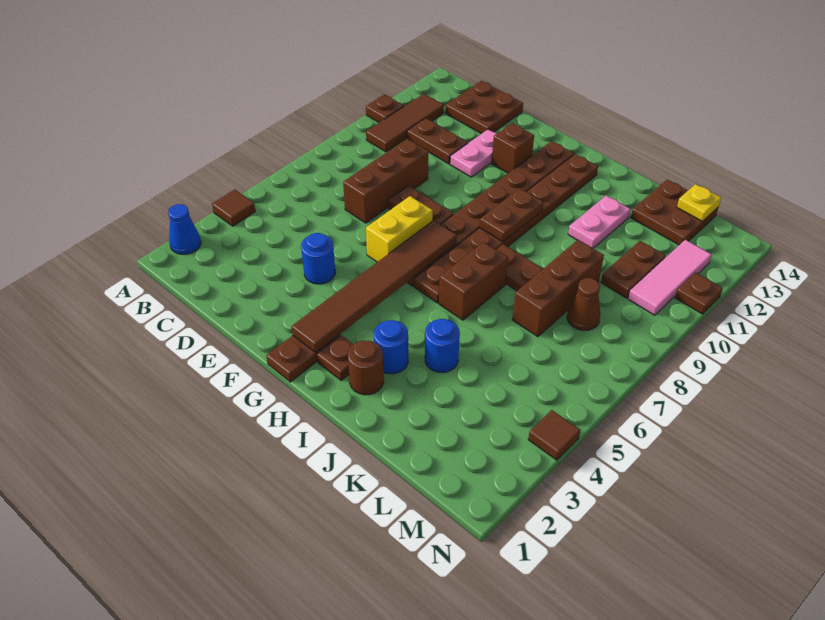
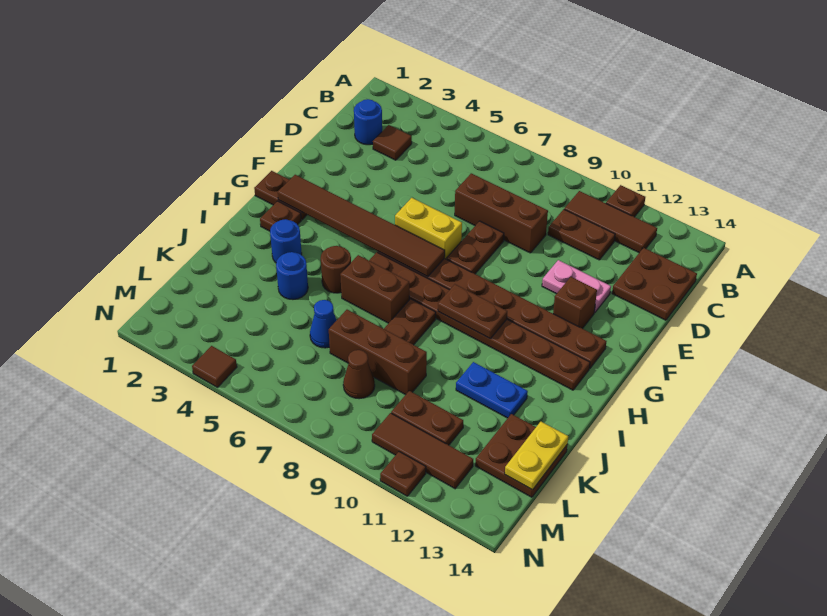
blue cone A2 level 1 -> blue cone K6 level 1
brown tile A4 level 1 -> brown tile C3 level 1
brown plate C11:D11 level 1 -> brown plate C10:C11 level 1
blue round brick E4 level 1 -> blue round brick C2 level 1
brown round brick I2 level 1 -> brown round brick I5 level 1
pink plate J11:J12 level 1 -> blue plate J11:J12 level 1
yellow plate L14 level 2 -> yellow plate K14:L14 level 2
pink tile M10:M12 level 1 -> brown tile M10:M12 level 1

